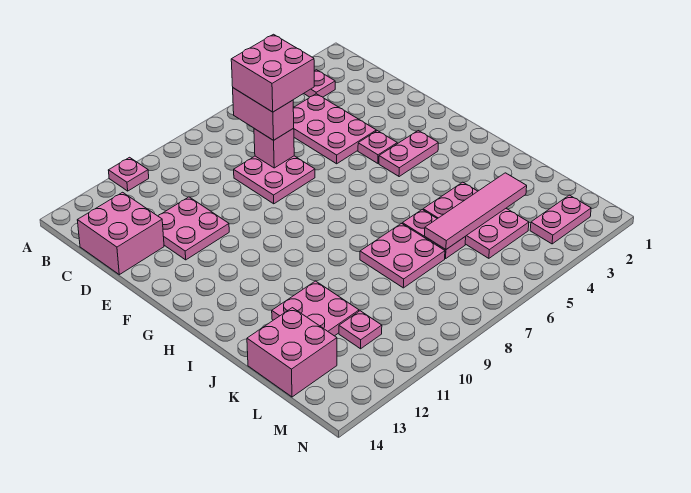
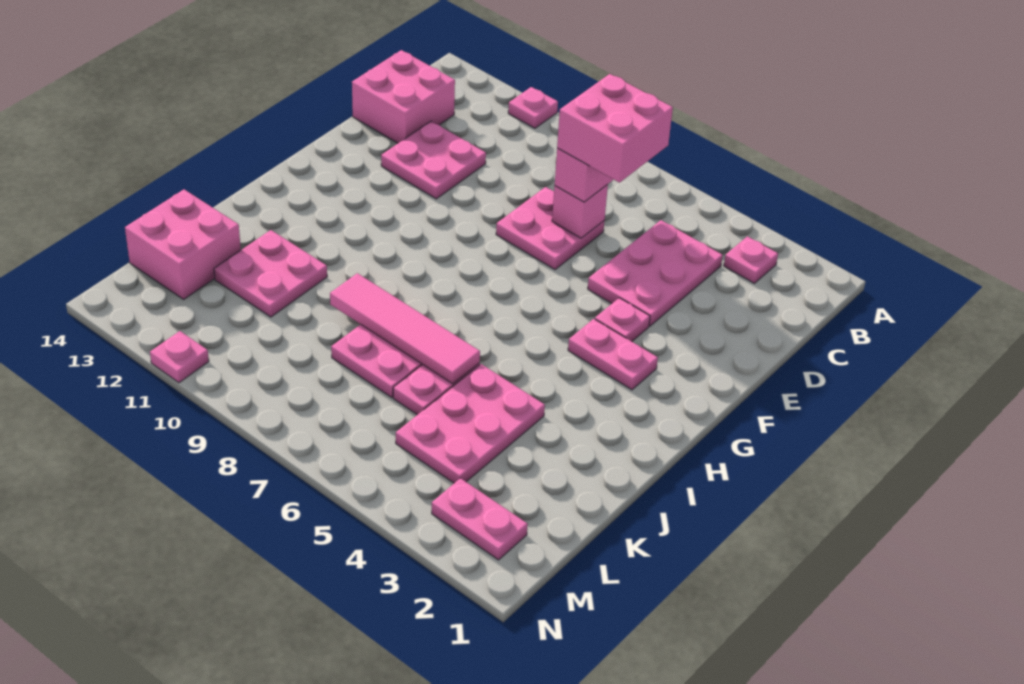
pink tile K3:K6 level 2 -> pink tile J6:J9 level 2
pink plate L11 level 1 -> pink plate N11 level 1

